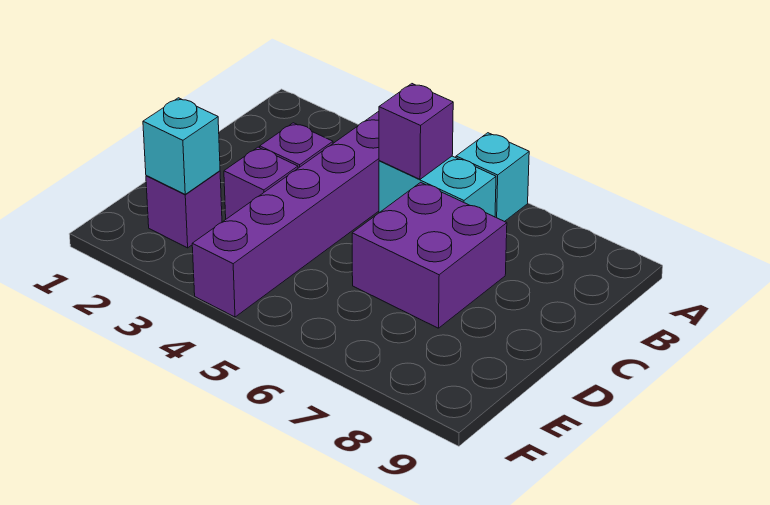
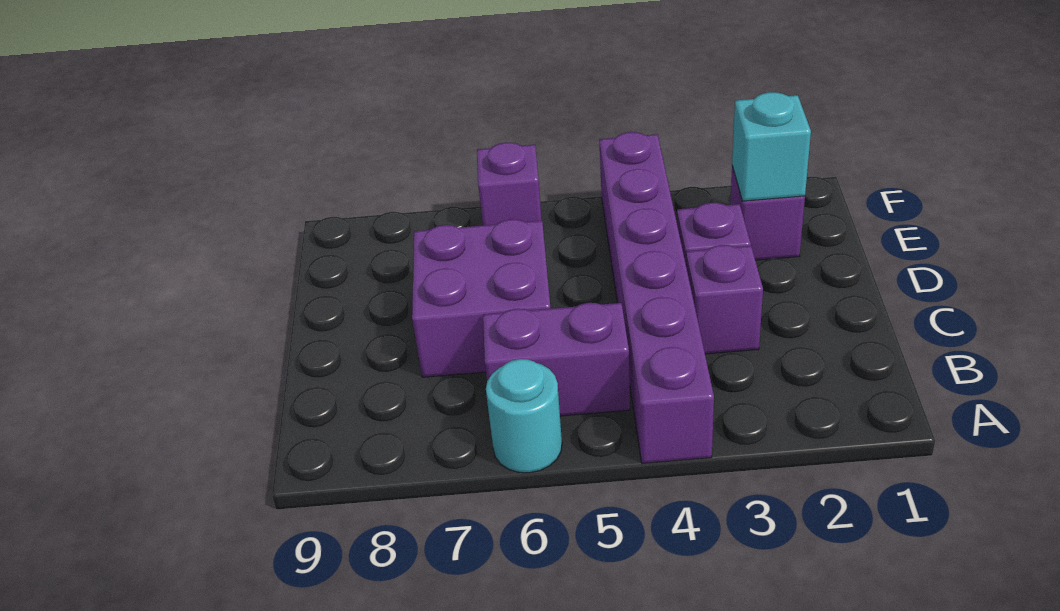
cyan brick A6 level 1 -> cyan round brick A6 level 1
cyan brick B5:B6 level 1 -> purple brick B5:B6 level 1
purple brick B5 level 2 -> purple brick F6 level 1

